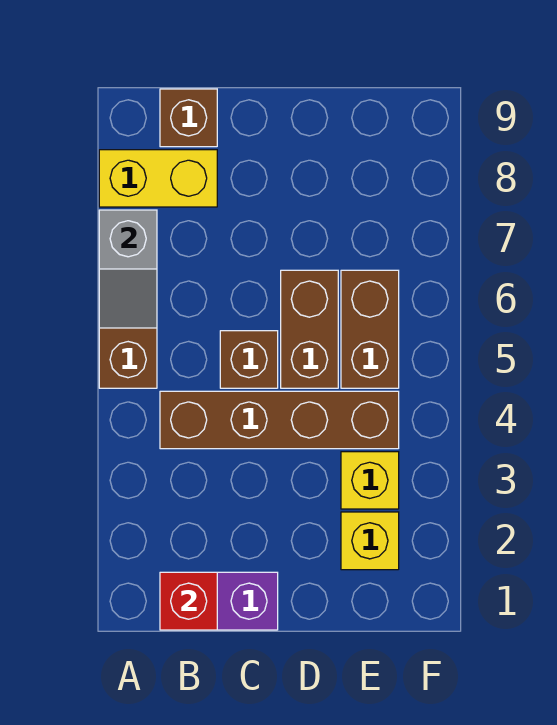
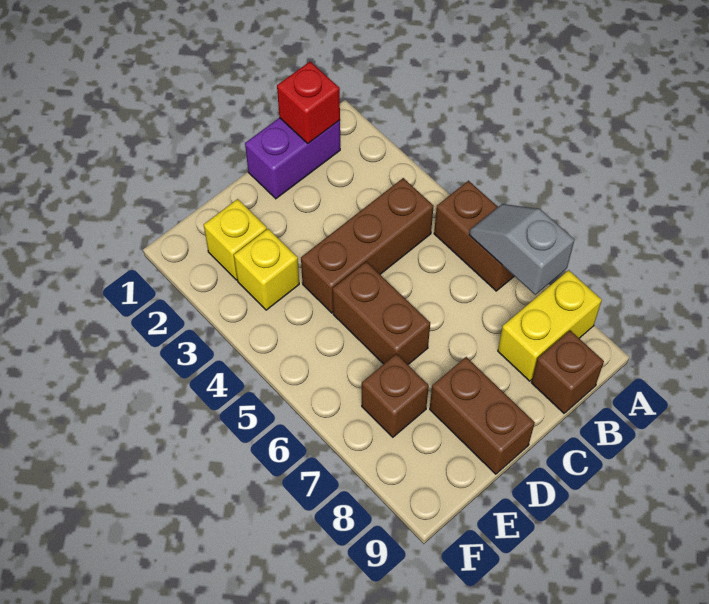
brown brick B4:E4 level 1 -> brown brick B4:D4 level 1
brown brick C5 level 1 -> brown brick E7 level 1
brown brick E5:E6 level 1 -> brown brick D8:D9 level 1

